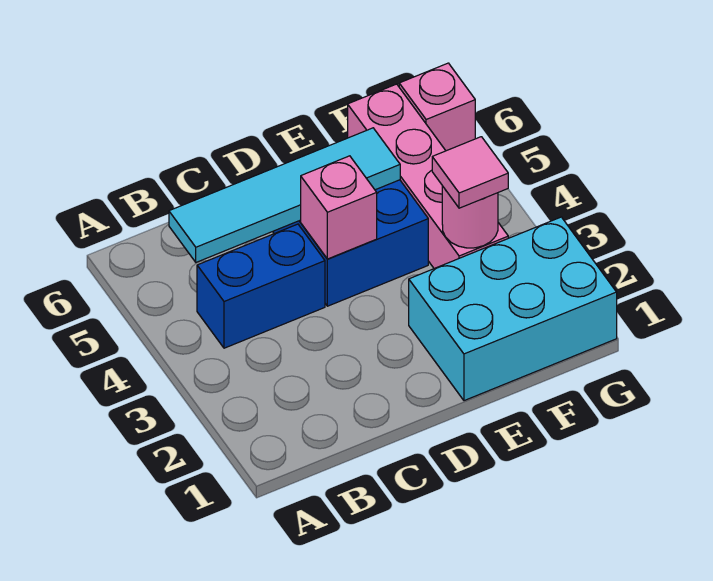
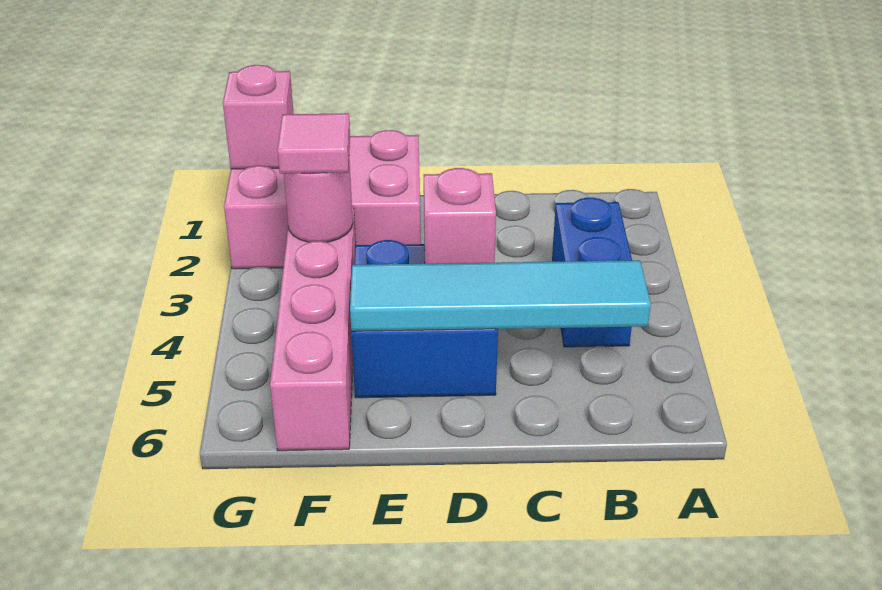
blue brick B4:C4 level 1 -> blue brick B3:B4 level 1
cyan brick E1:G2 level 1 -> pink brick E1:G2 level 1
pink brick G6 level 1 -> pink brick G1 level 2

